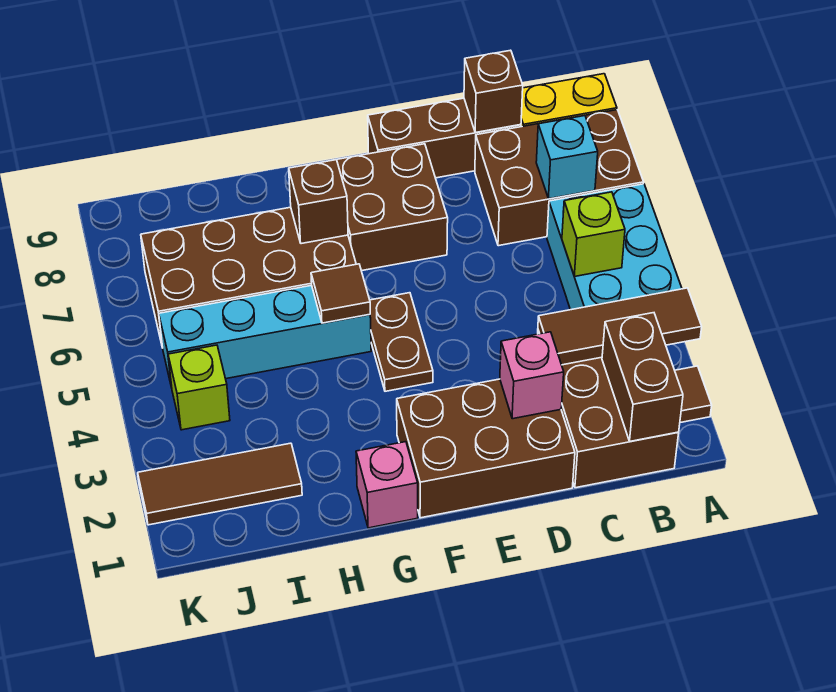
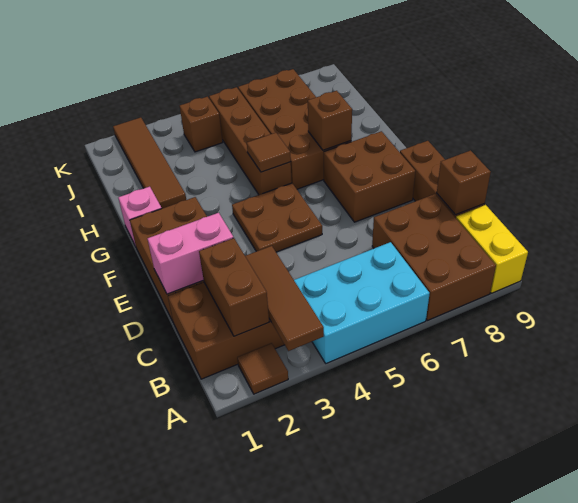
brown brick B1:B2 level 2 -> brown brick B2:C2 level 2
lime brick B5 level 2 -> none
cyan brick B7 level 2 -> none
pink brick D2 level 2 -> pink brick D1:D2 level 2
brown plate F4:F5 level 1 -> brown plate E4:F5 level 1
cyan brick G5:J5 level 1 -> brown brick G5:J5 level 1
brown tile I2:K2 level 1 -> brown tile H2:K2 level 1
lime brick J4 level 1 -> brown brick J4 level 1

